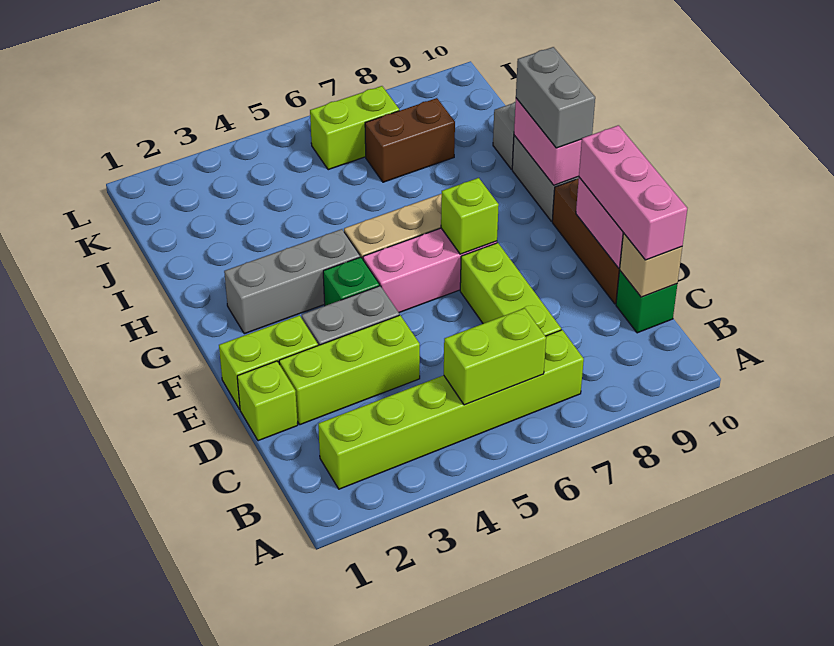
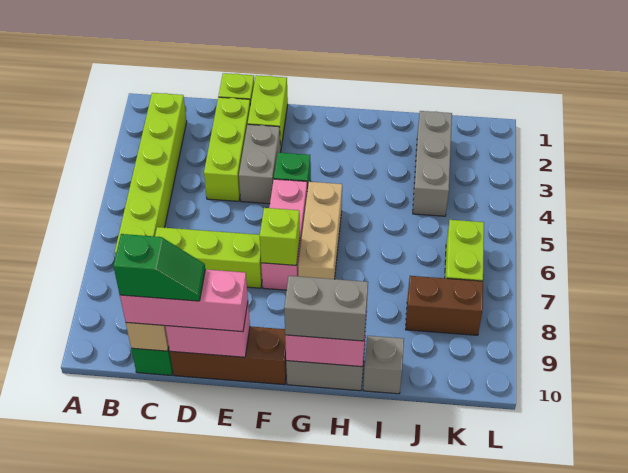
lime brick B5:B6 level 2 -> none
none -> green slope C10:D10 level 4 top C
grey brick G2:G4 level 1 -> grey brick J2:J4 level 1
brown brick J7:J8 level 1 -> brown brick J8:K8 level 1

